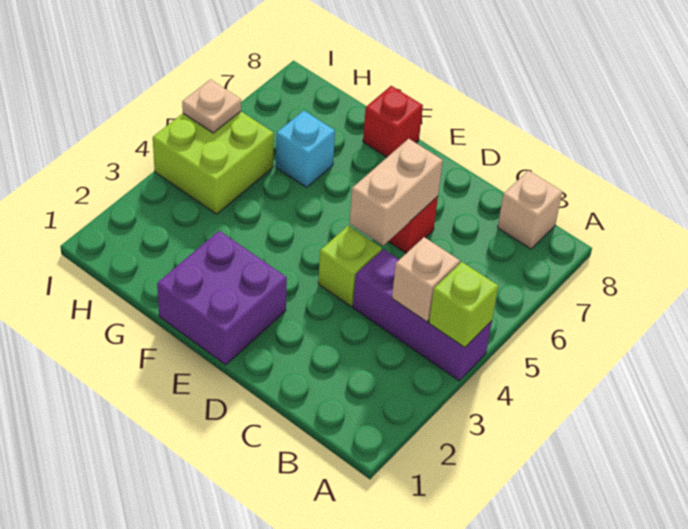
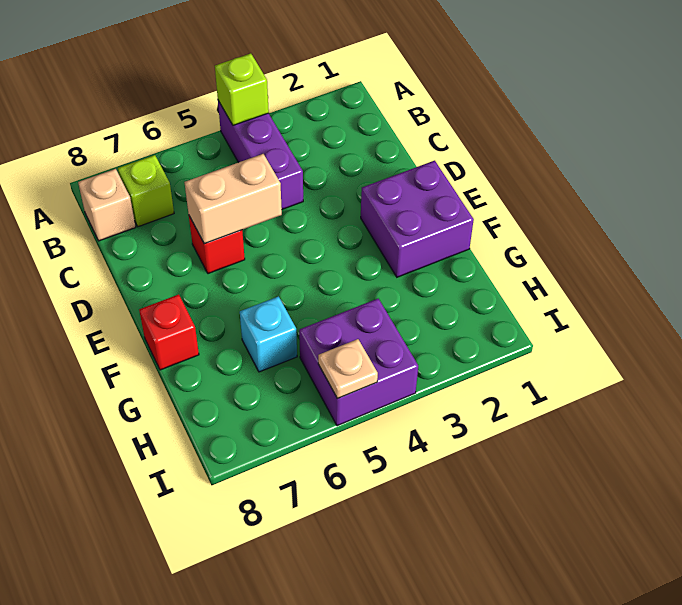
tan brick B4 level 2 -> none
lime brick D4 level 1 -> lime brick B7 level 1
lime brick H4:I5 level 1 -> purple brick H4:I5 level 1

